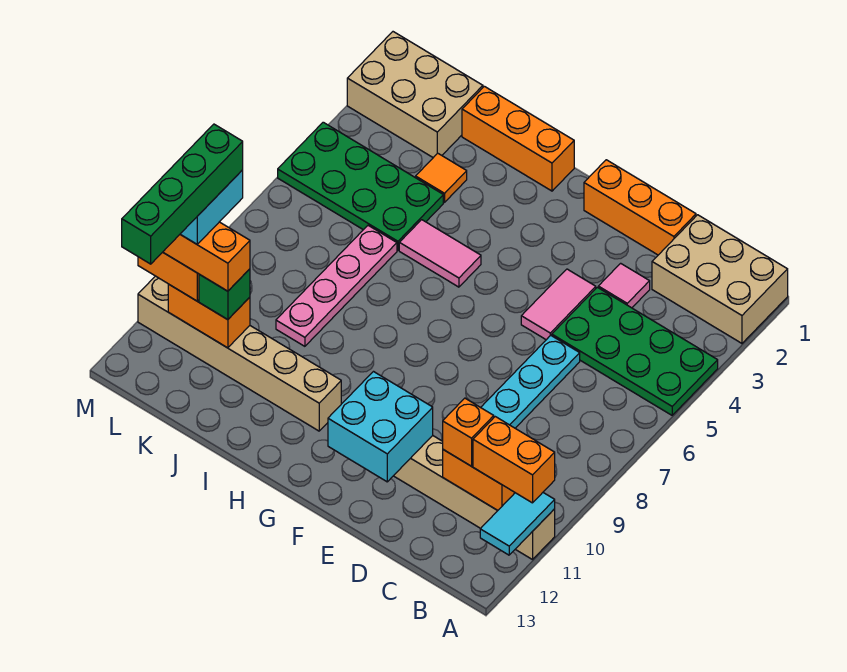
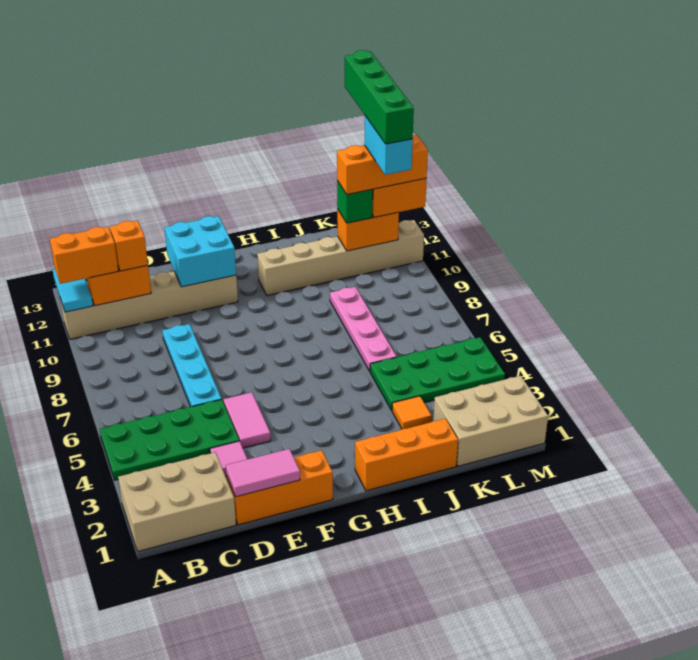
pink tile H5:I5 level 1 -> pink tile D1:E1 level 2

